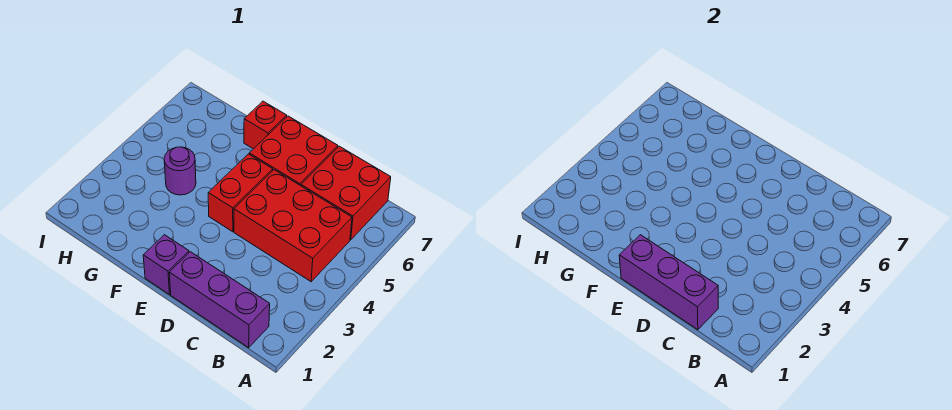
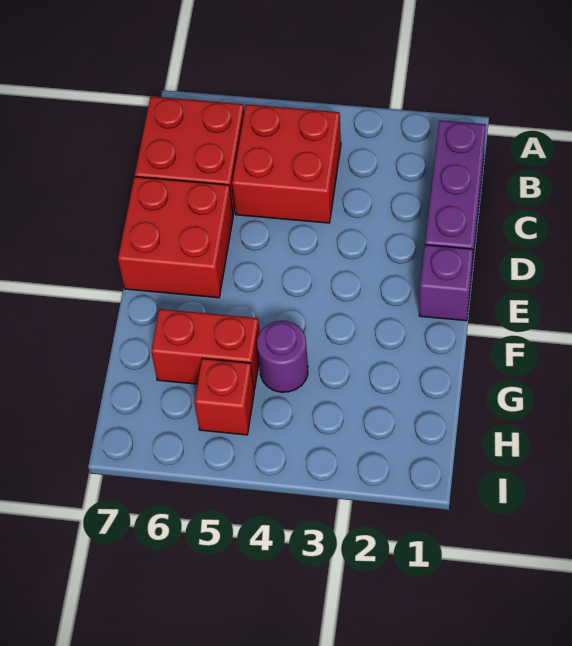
red brick B4:D5 level 1 -> red brick B4:C5 level 1
purple brick C1:E1 level 2 -> none
red brick E4:E5 level 1 -> red brick G5:G6 level 1
red brick F7 level 1 -> red brick H5 level 1

